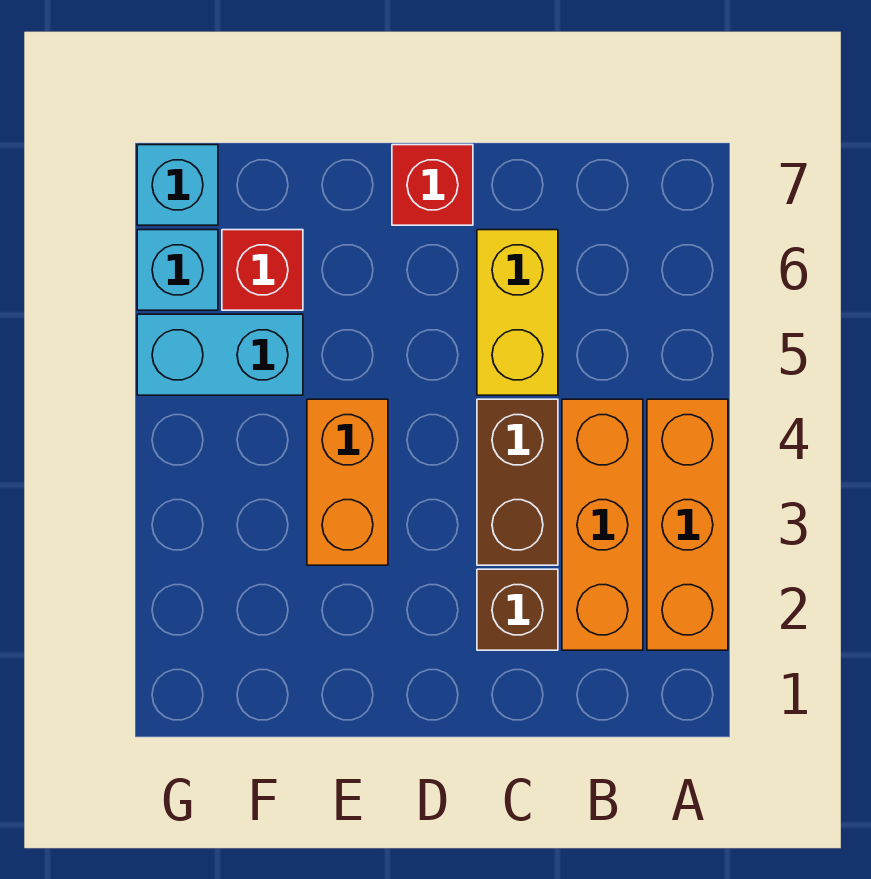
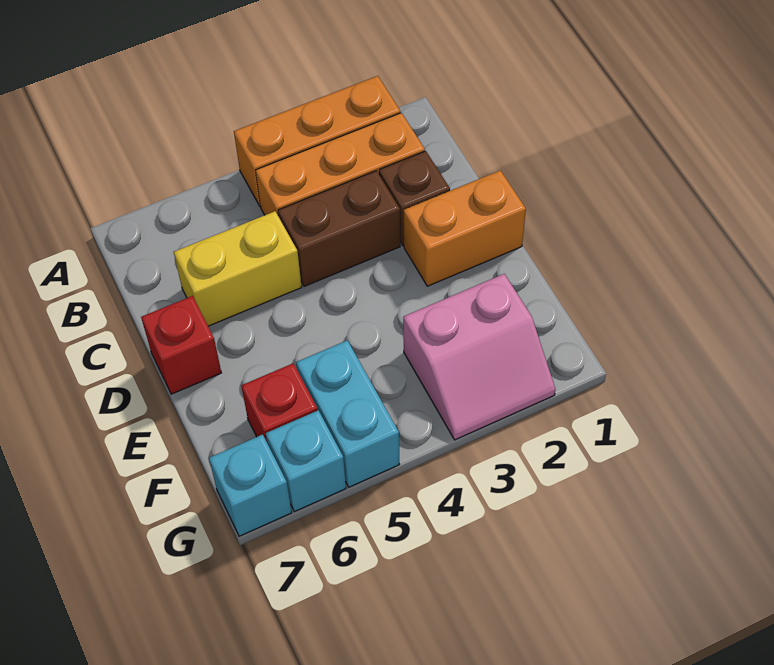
orange brick E3:E4 level 1 -> orange brick D1:D2 level 1
none -> pink slope F2:G3 level 1 top F

